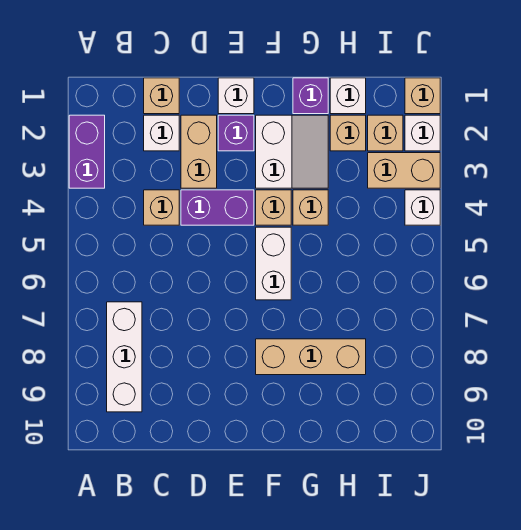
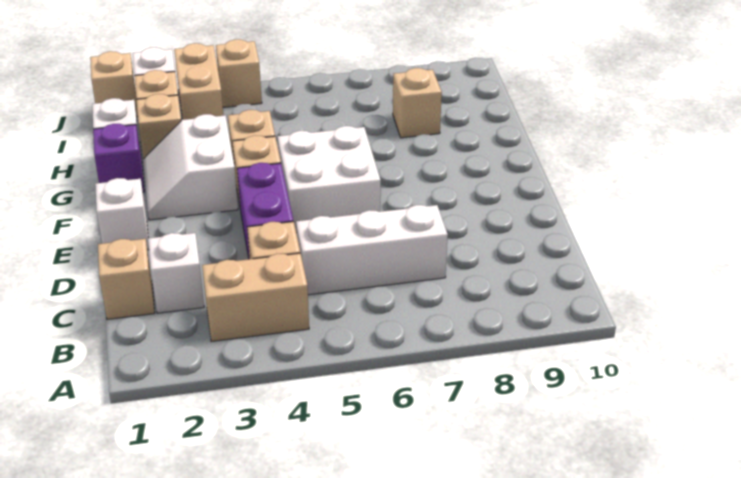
purple brick A2:A3 level 1 -> none
white brick B7:B9 level 1 -> white brick C5:C7 level 1
tan brick D2:D3 level 1 -> tan brick B3:B4 level 1
purple brick E2 level 1 -> none
white slope F2:G3 level 1 top F -> white slope F2:G3 level 1 top 3
white brick F5:F6 level 1 -> white brick E5:F6 level 1
tan brick F8:H8 level 1 -> tan brick H8 level 1
white brick J4 level 1 -> tan brick J4 level 1

